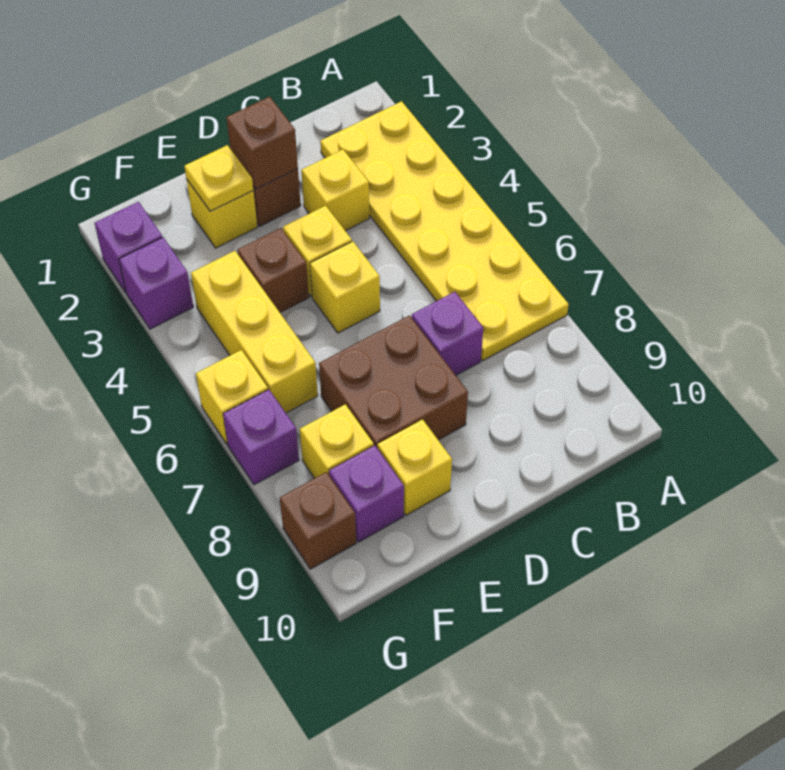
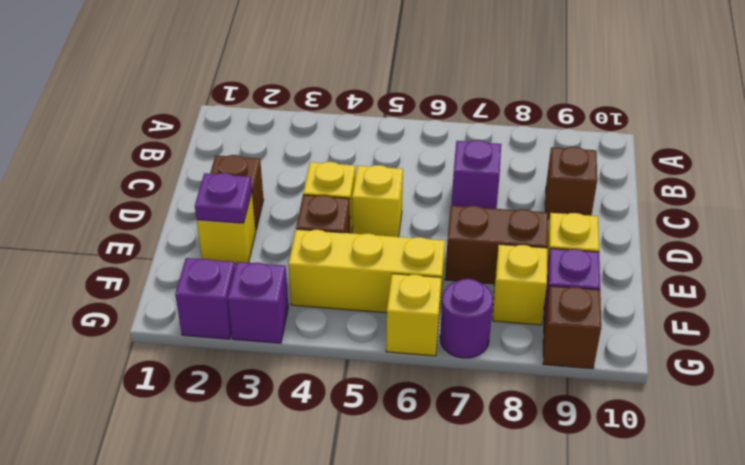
yellow plate A2:B7 level 1 -> none
yellow brick C3 level 1 -> none
brown brick D2 level 2 -> brown brick C9 level 1
brown brick D7:E8 level 1 -> brown brick E7:E8 level 1
yellow plate E2 level 2 -> purple plate E2 level 2
purple brick G7 level 1 -> purple round brick G7 level 1

